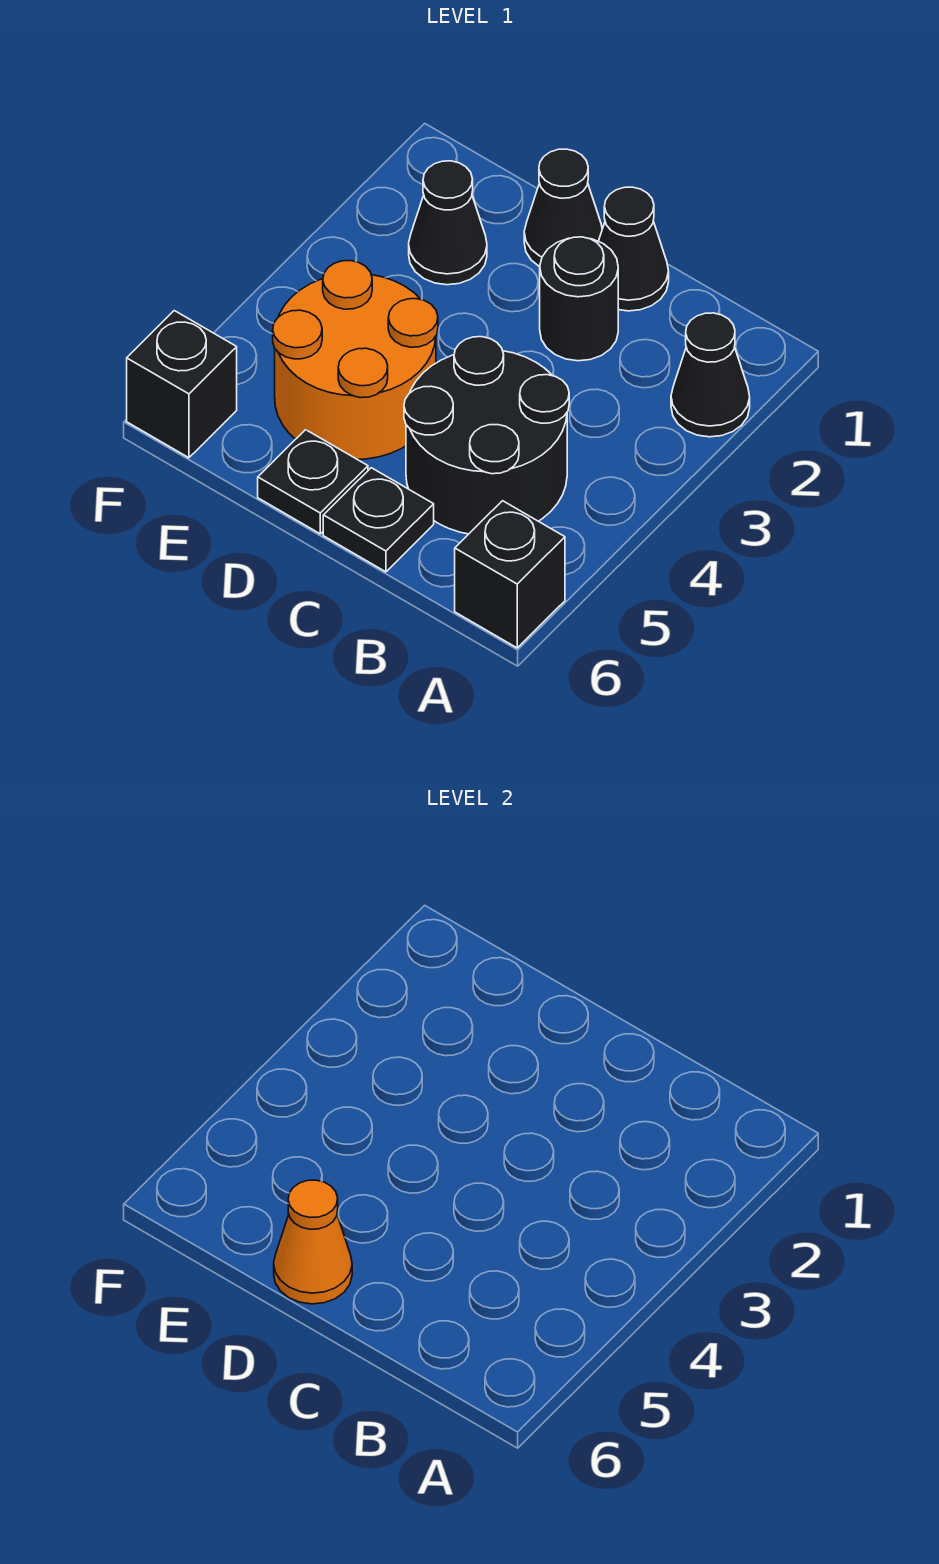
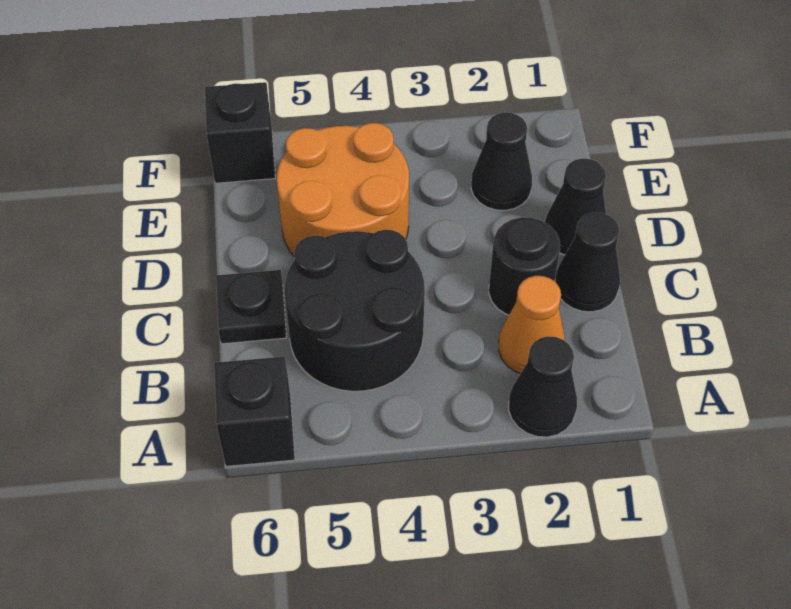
black plate D6 level 1 -> none
orange cone D6 level 2 -> orange cone B2 level 1

